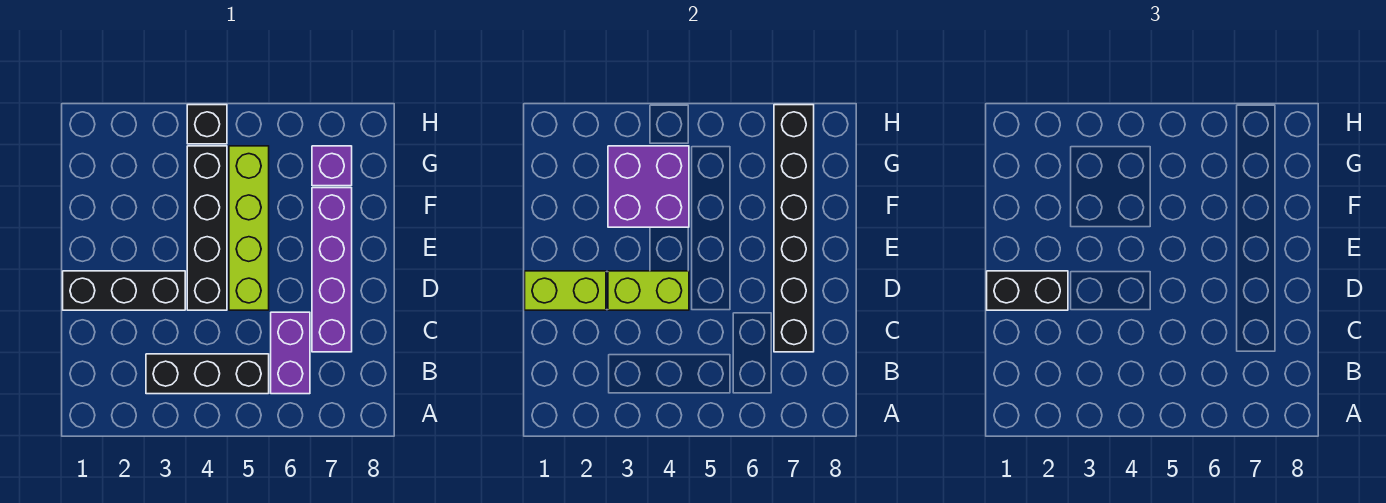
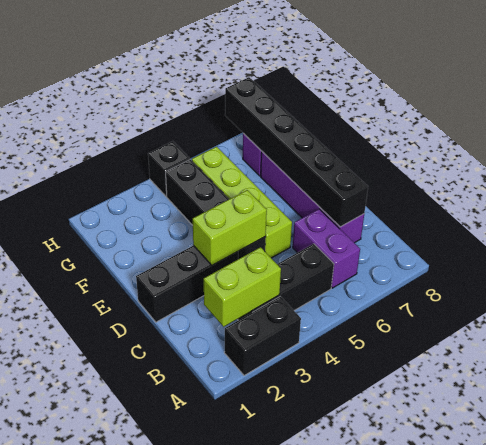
lime brick D1:D2 level 2 -> lime brick B2:B3 level 2
black brick D1:D2 level 3 -> black brick A2:A3 level 1
purple brick F3:G4 level 2 -> none

